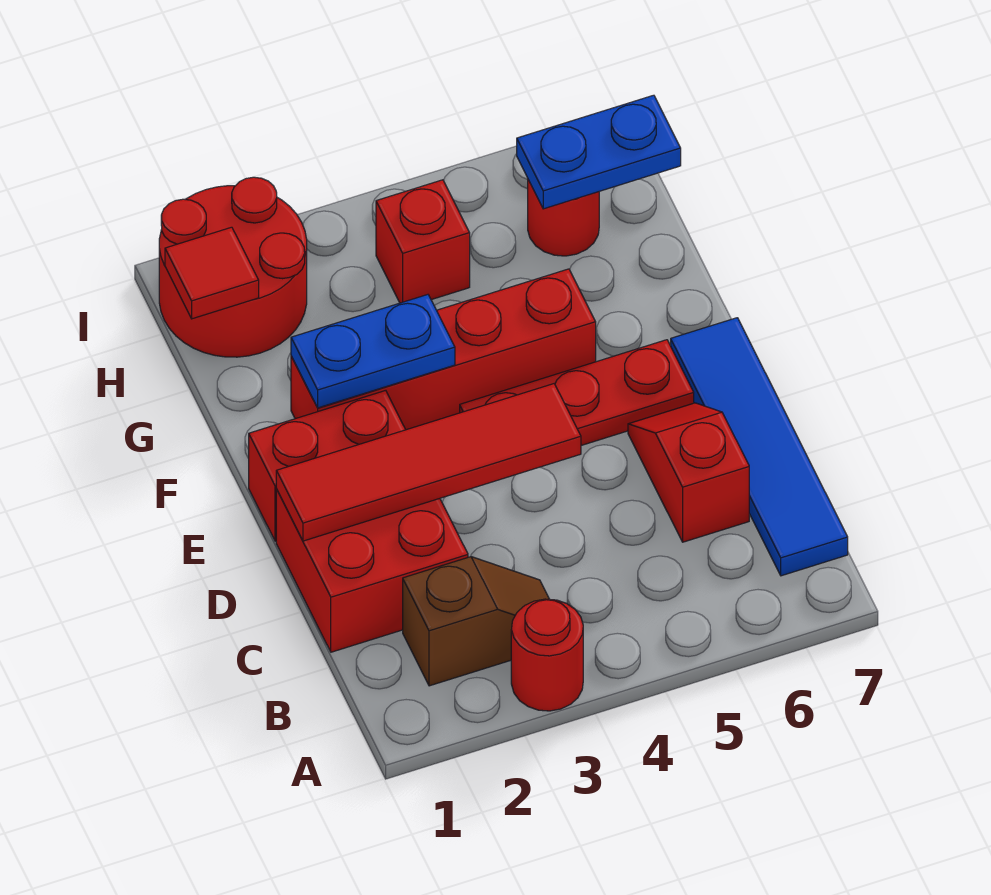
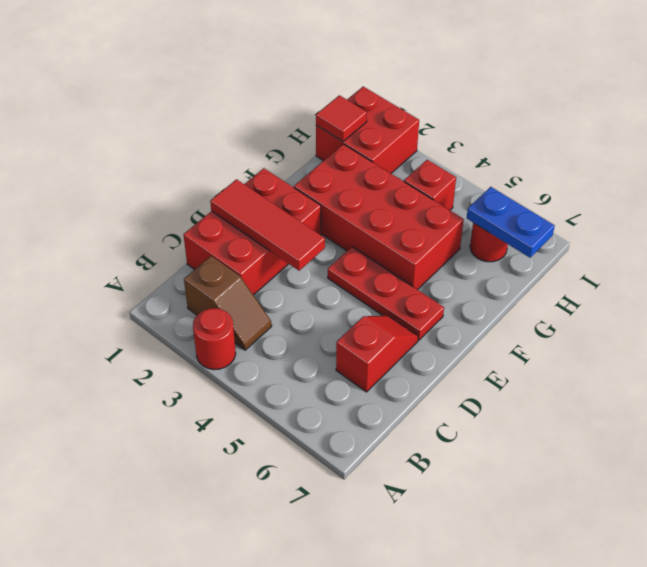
blue tile B7:E7 level 1 -> none
red tile D1:D4 level 2 -> red tile D1:D3 level 2
red brick F2:F5 level 1 -> red brick F2:G5 level 1
blue plate F2:F3 level 2 -> none
red round brick H1:I2 level 1 -> red brick H1:I2 level 1

